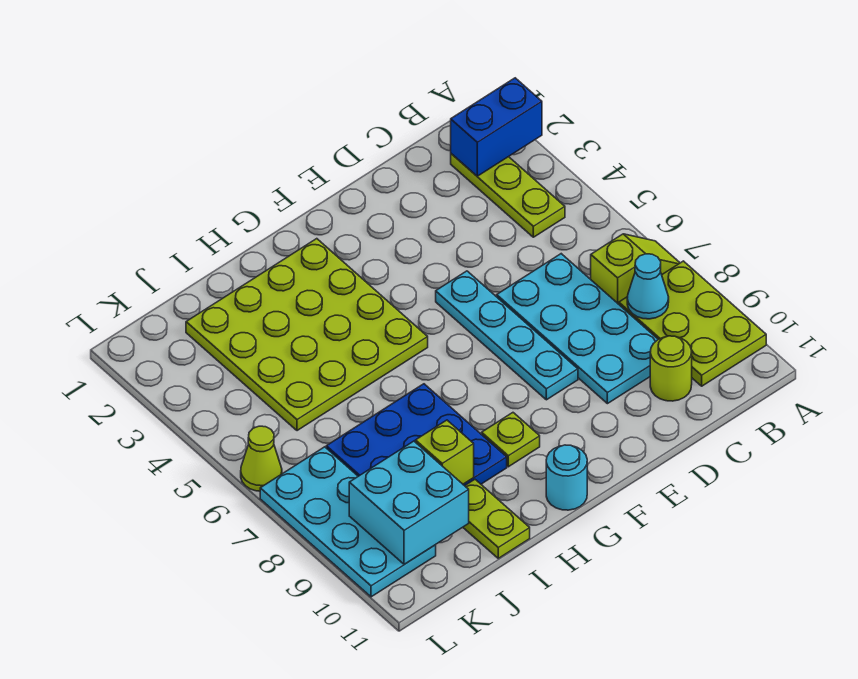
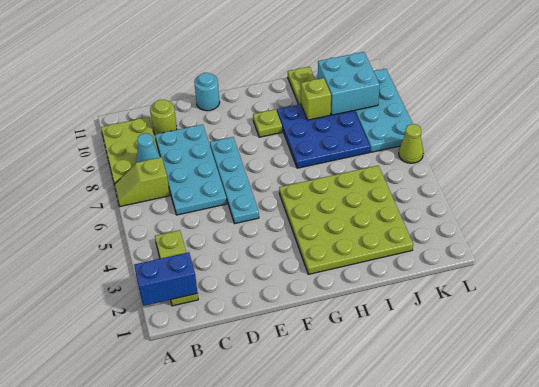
cyan round brick G11 level 1 -> cyan round brick E11 level 1

